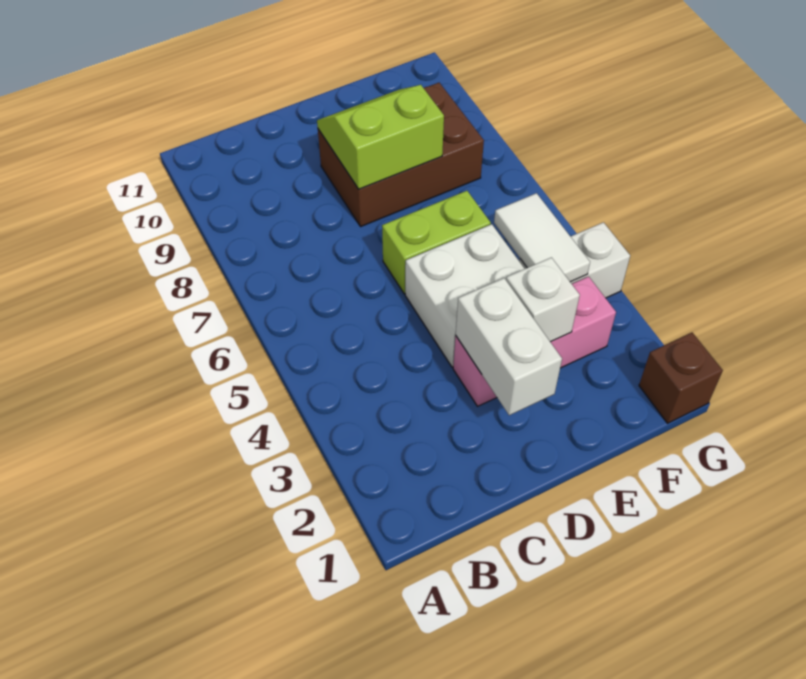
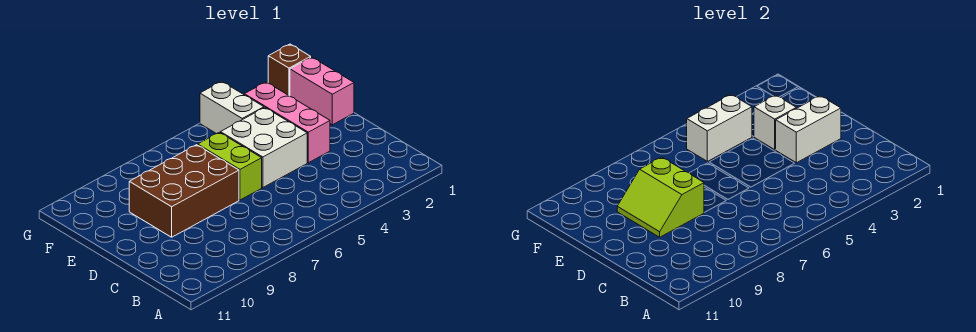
brown brick D8:F9 level 1 -> brown brick D7:E9 level 1
none -> pink brick E1:F1 level 1
white tile F4:F5 level 2 -> white brick F4:F5 level 2

